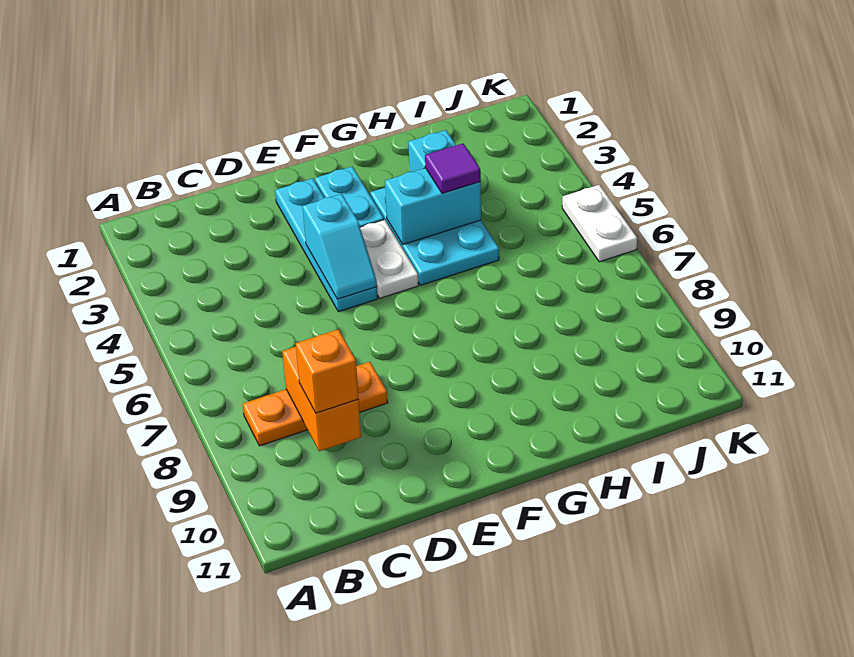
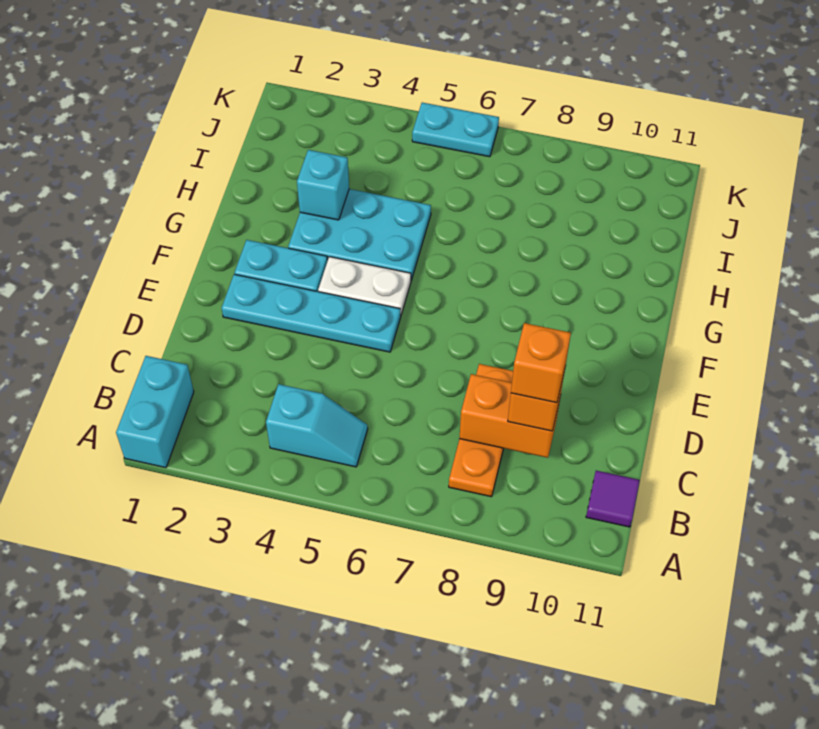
none -> orange brick C9 level 4
cyan slope E4:E5 level 2 top 4 -> cyan slope B4:B5 level 1 top 4
cyan brick G4:H4 level 2 -> cyan brick A1:B1 level 1
purple tile H4 level 3 -> purple tile B11 level 1
white plate K5:K6 level 1 -> cyan plate K5:K6 level 1

